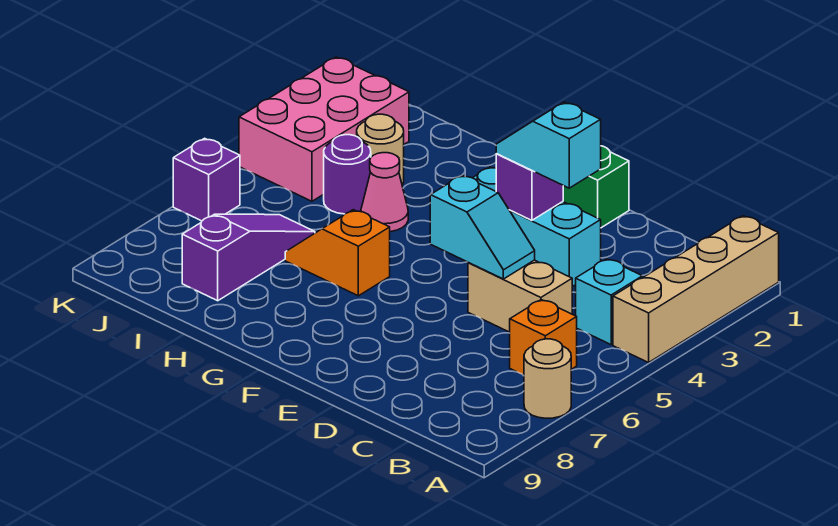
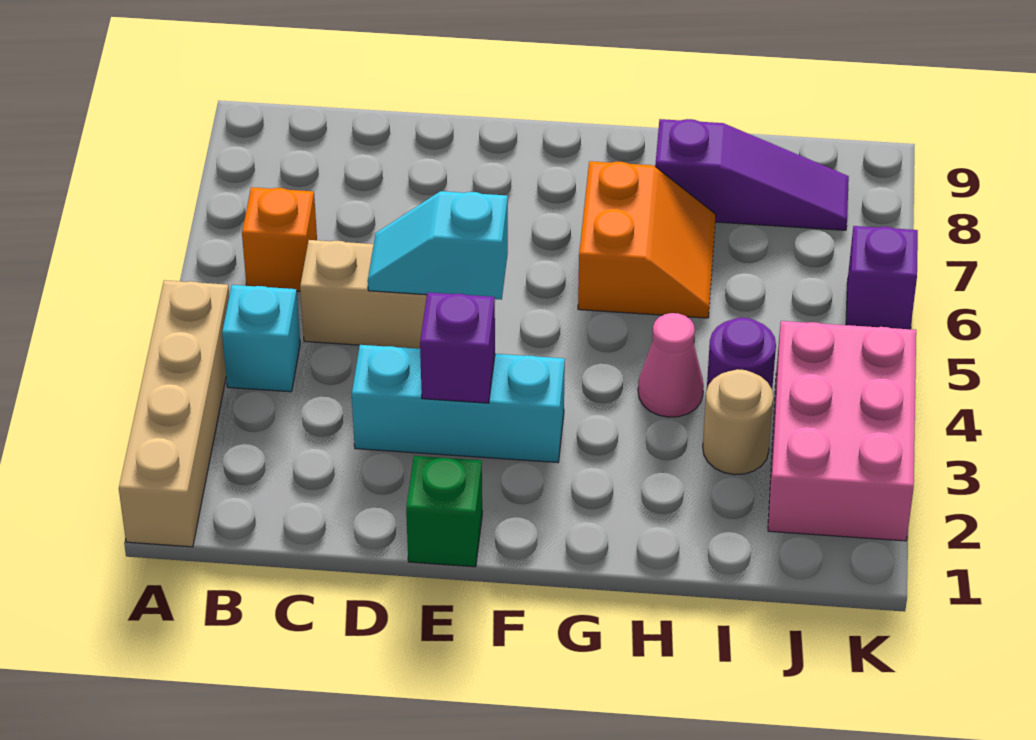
tan round brick A7 level 1 -> none
cyan slope D3:E3 level 3 top D -> none
orange slope G6:H6 level 1 top G -> orange slope G6:H7 level 1 top G
purple slope I6:I8 level 1 top 8 -> purple slope H8:J8 level 1 top H

